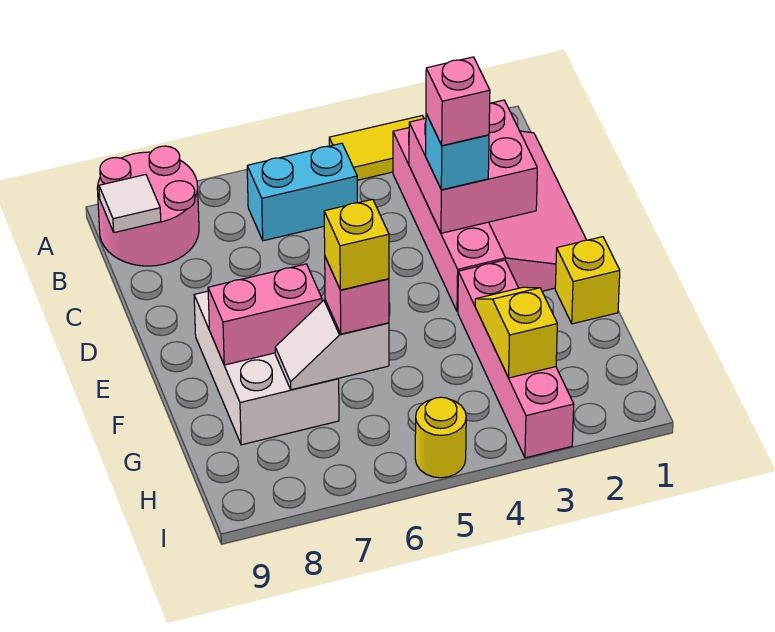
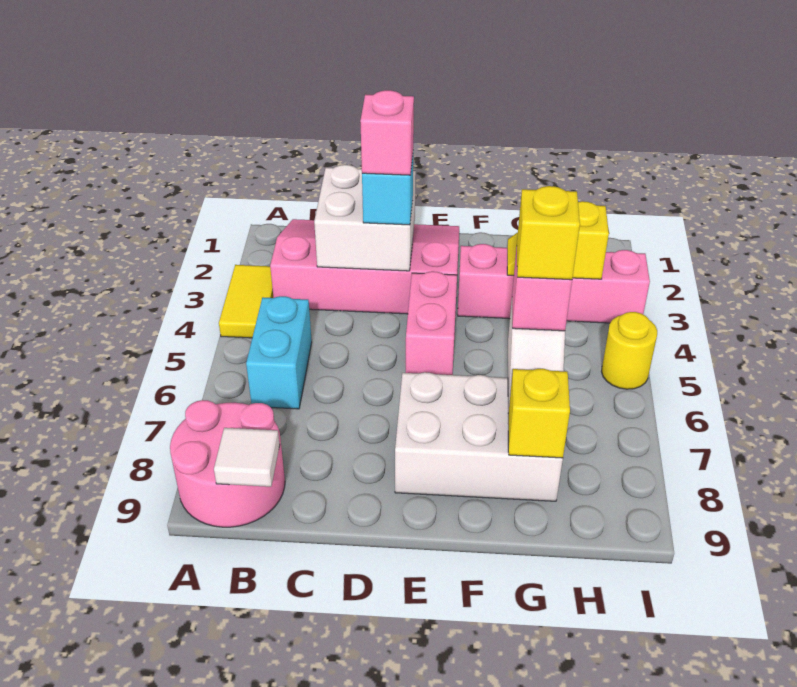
pink brick C2:D3 level 2 -> white brick C2:D3 level 2
yellow brick F1 level 1 -> yellow brick G8 level 2
pink brick F7:F8 level 2 -> pink brick E4:E5 level 1

